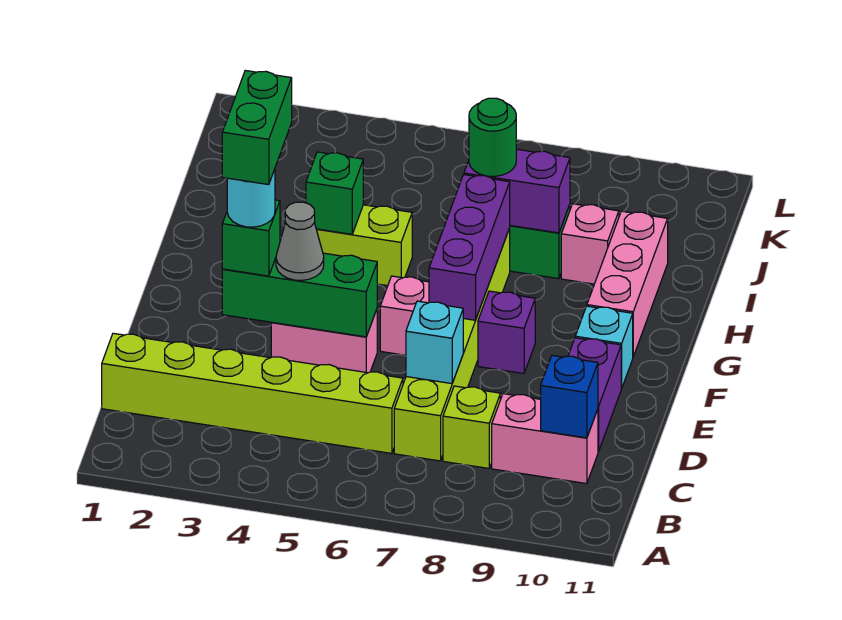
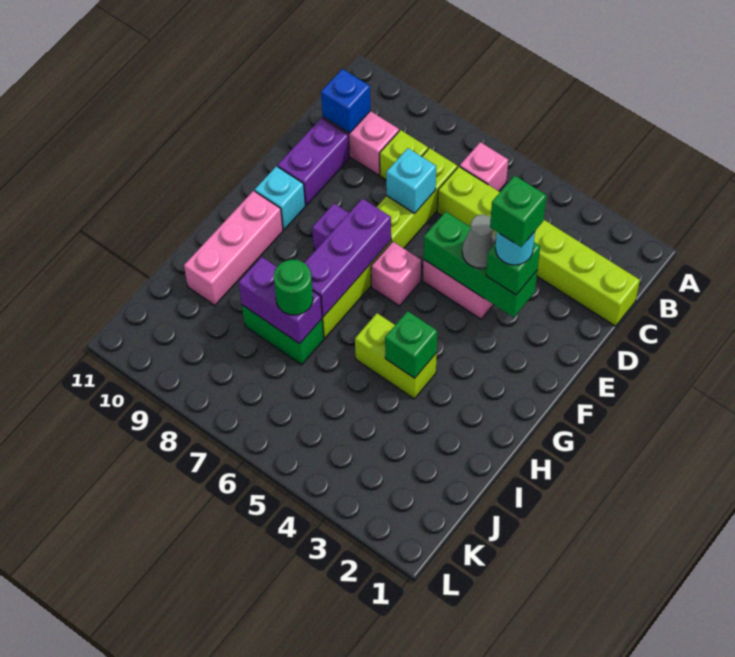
green brick E3:F3 level 5 -> green brick E3 level 5
pink brick I9 level 1 -> pink brick B6 level 1

